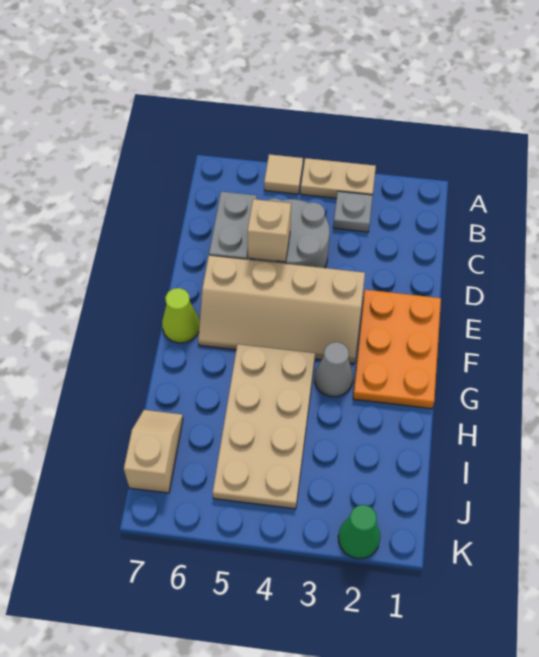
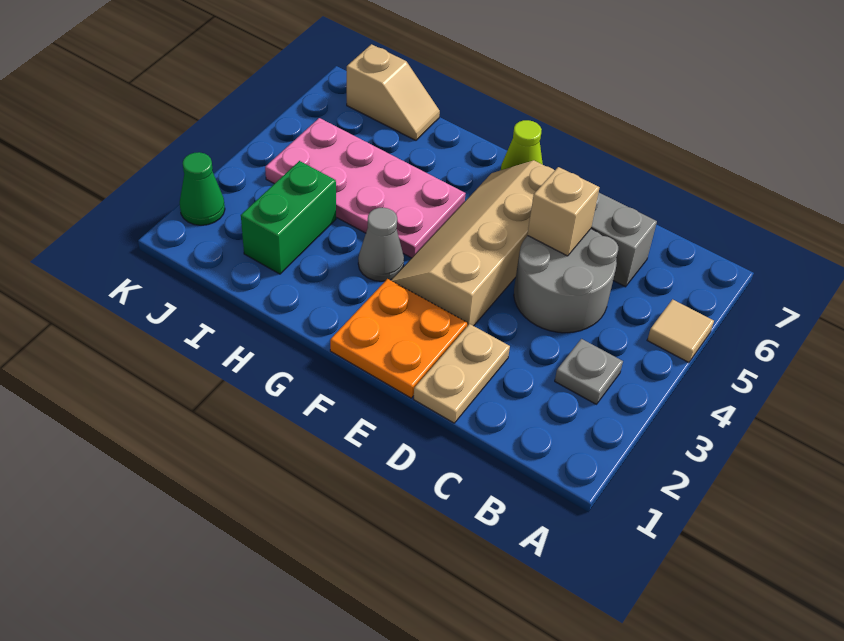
tan plate A3:A4 level 1 -> tan plate D1:D2 level 1
orange plate E1:G2 level 1 -> orange plate E1:F2 level 1
tan plate G4:J5 level 1 -> pink plate G4:J5 level 1
none -> green brick I2:I3 level 1

